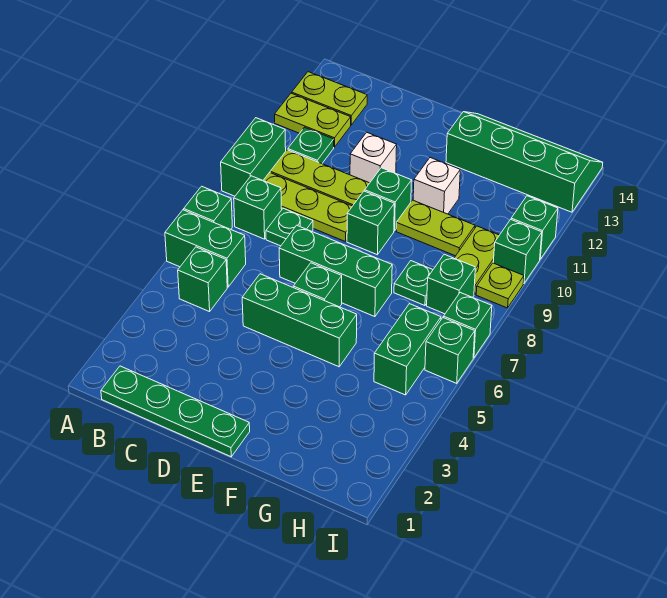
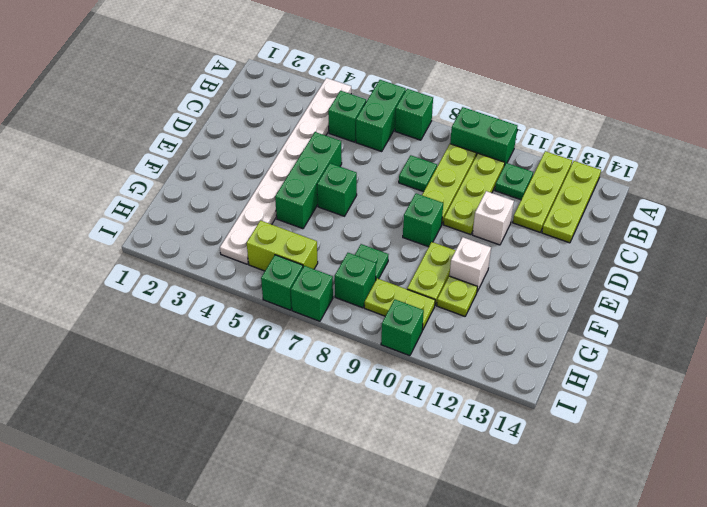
none -> white plate A4:H4 level 1
lime plate A12:B12 level 1 -> lime plate A12:C12 level 1
lime plate A13:B13 level 1 -> lime plate A13:C13 level 1
green plate B1:E1 level 1 -> none
green brick B8 level 1 -> none
green brick D7:F7 level 1 -> none
green brick E10 level 1 -> none
green slope F13:I14 level 1 top 13 -> none
green brick H5:H6 level 1 -> lime brick H5:H6 level 1
lime plate I9 level 1 -> lime plate G11 level 1
green brick I11 level 1 -> none

